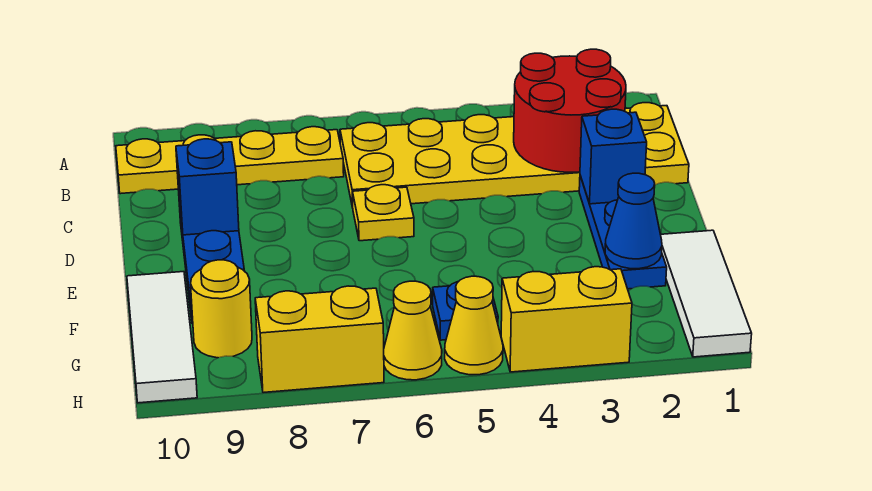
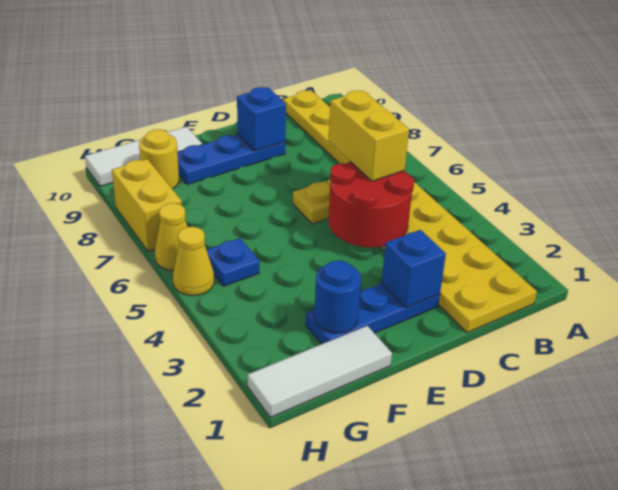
red round brick B2:C3 level 2 -> red round brick C4:D5 level 2
blue cone F2 level 2 -> blue round brick F2 level 2
yellow brick H3:H4 level 1 -> yellow brick C5:C6 level 3

